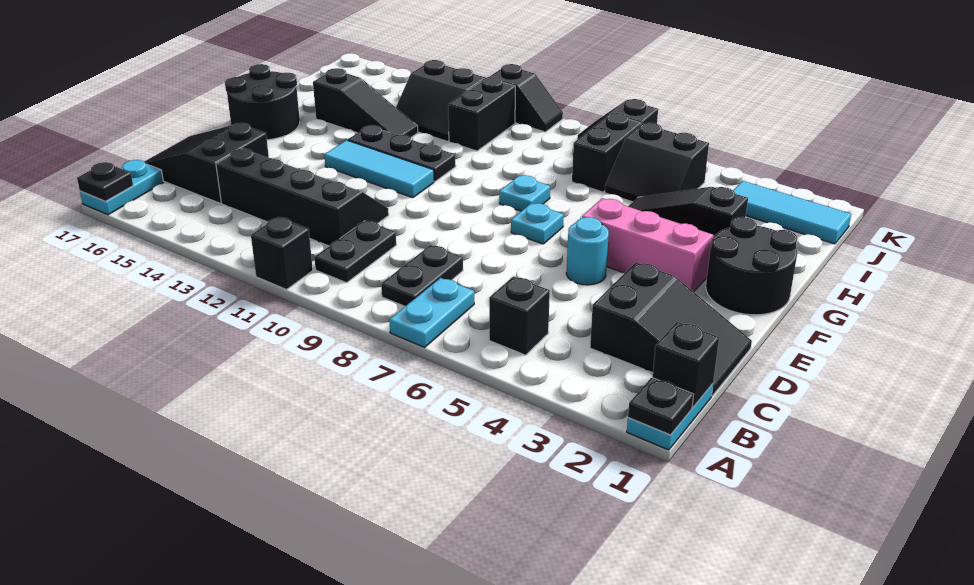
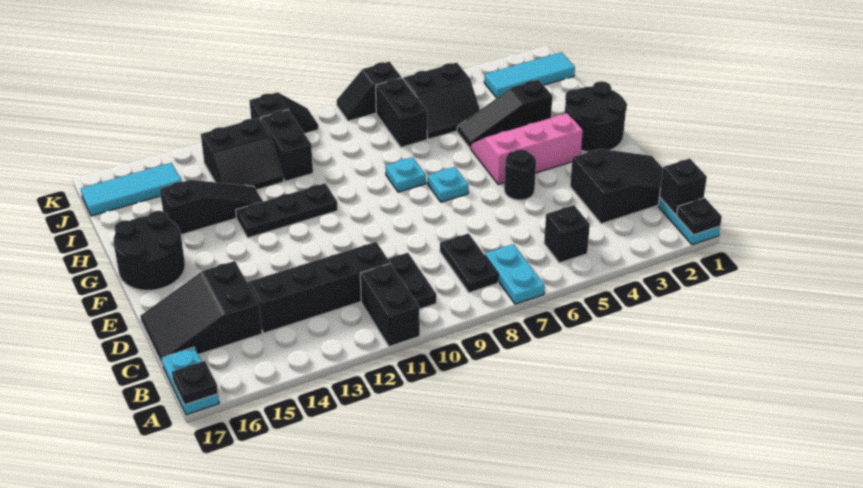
black brick A11 level 1 -> black brick A11:B11 level 1
cyan round brick E5 level 1 -> black round brick E5 level 1
cyan tile F11:F13 level 1 -> cyan tile J15:J17 level 1

